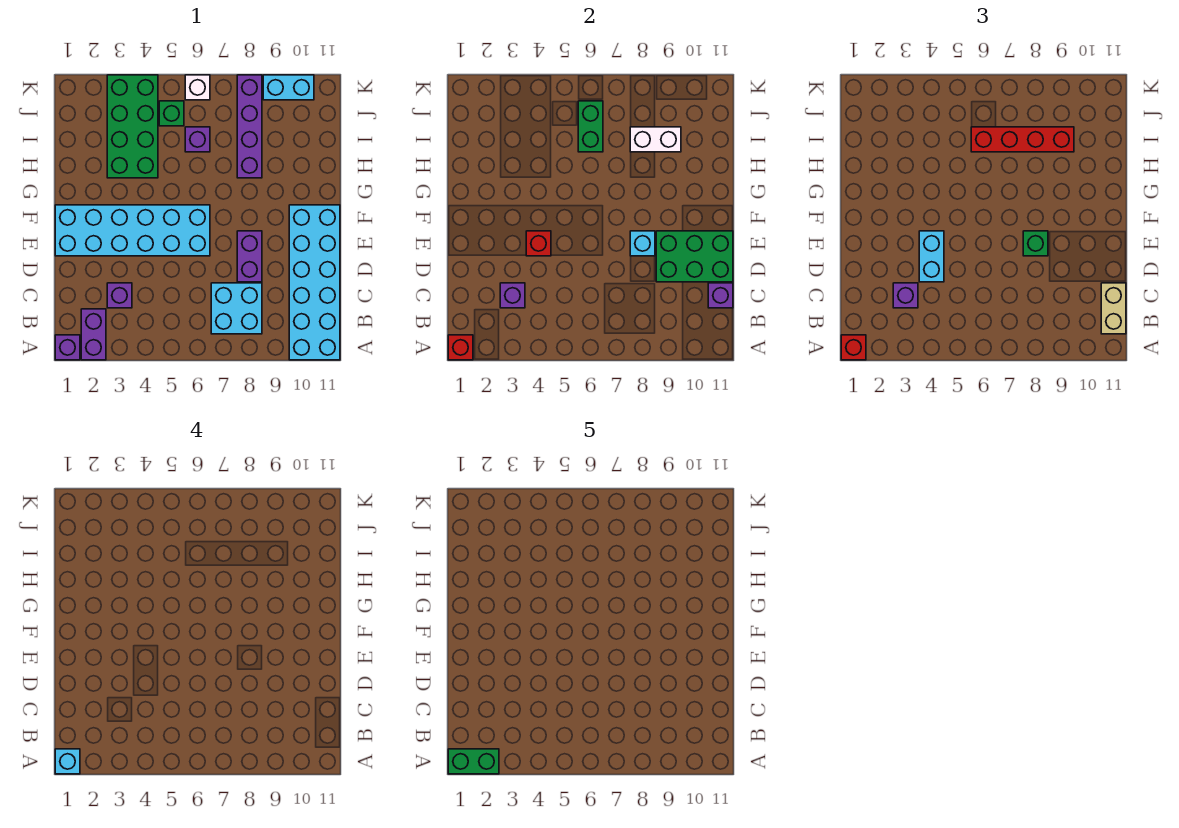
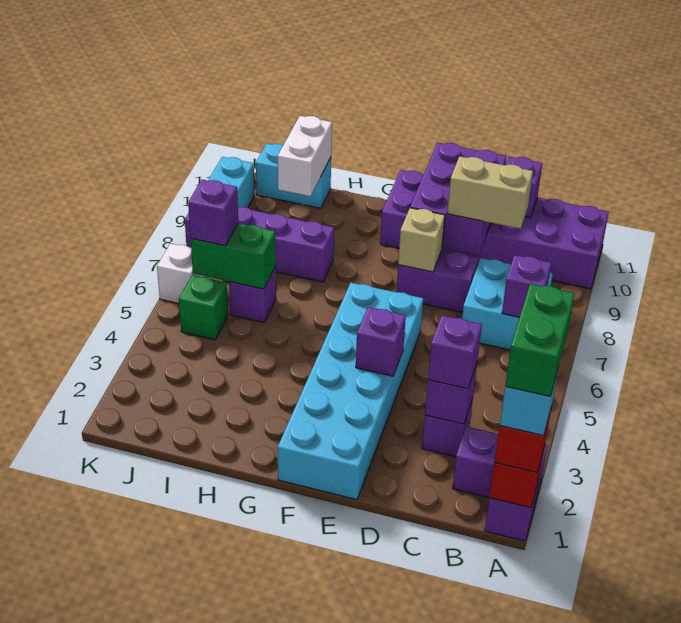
cyan brick A10:F11 level 1 -> purple brick A10:F11 level 1
none -> purple brick B7 level 2
tan brick B11:C11 level 3 -> tan brick C9:D9 level 3
cyan brick D4:E4 level 3 -> cyan brick I11:J11 level 1
green brick D9:E11 level 2 -> purple brick D9:E11 level 2
red brick E4 level 2 -> purple brick E4 level 2
cyan brick E8 level 2 -> tan brick E8 level 2
green brick E8 level 3 -> none
green brick H3:K4 level 1 -> none
red brick I6:I9 level 3 -> none
white brick I8:I9 level 2 -> white brick I10:I11 level 2
none -> purple brick J6 level 3

